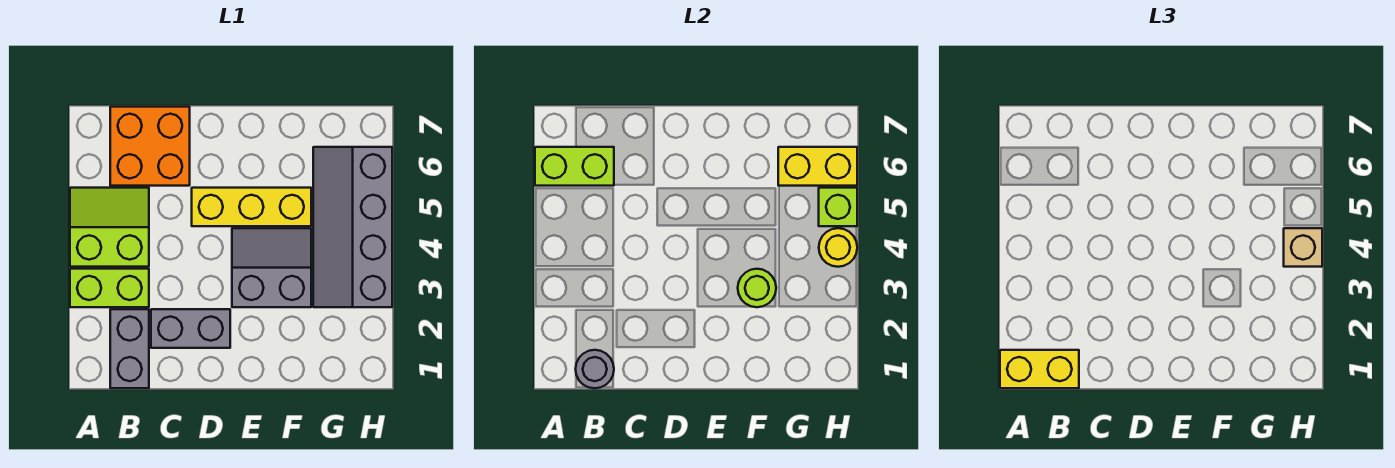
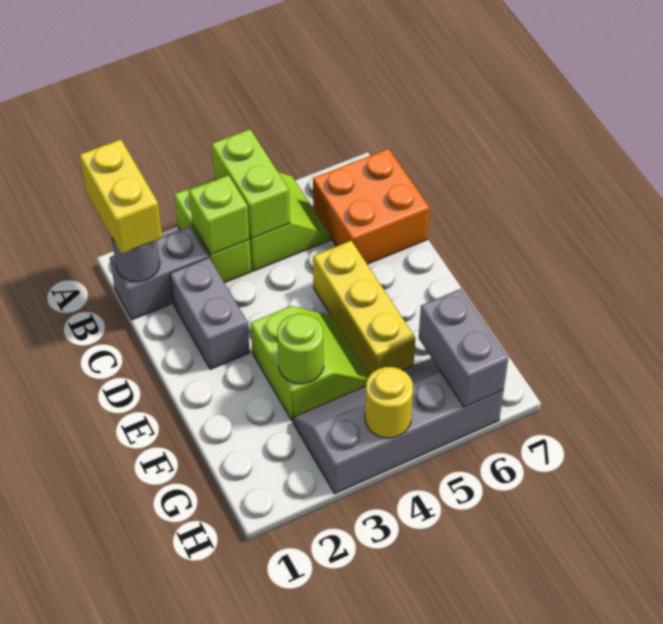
lime brick A6:B6 level 2 -> lime brick A4:B4 level 2
grey slope E3:F4 level 1 top 3 -> lime slope E3:F4 level 1 top 3
yellow brick G6:H6 level 2 -> grey brick G6:H6 level 2
tan brick H4 level 3 -> none
lime brick H5 level 2 -> lime brick B3 level 2

